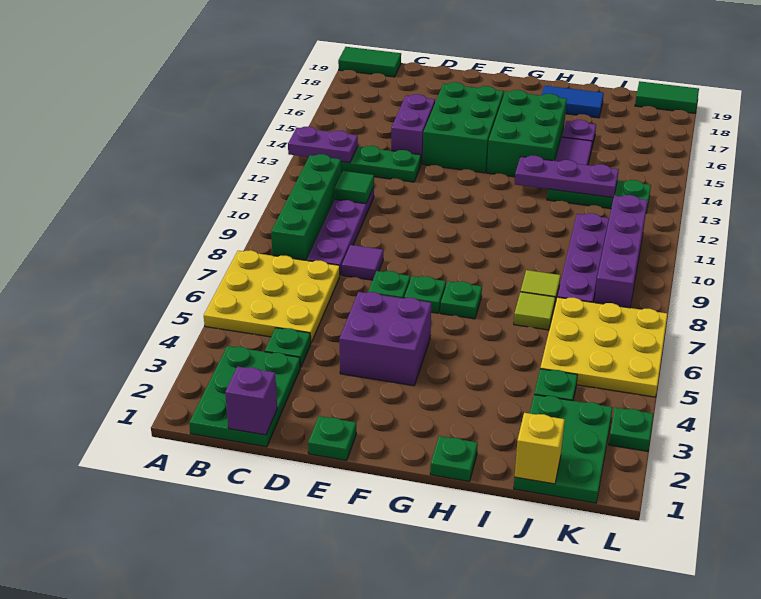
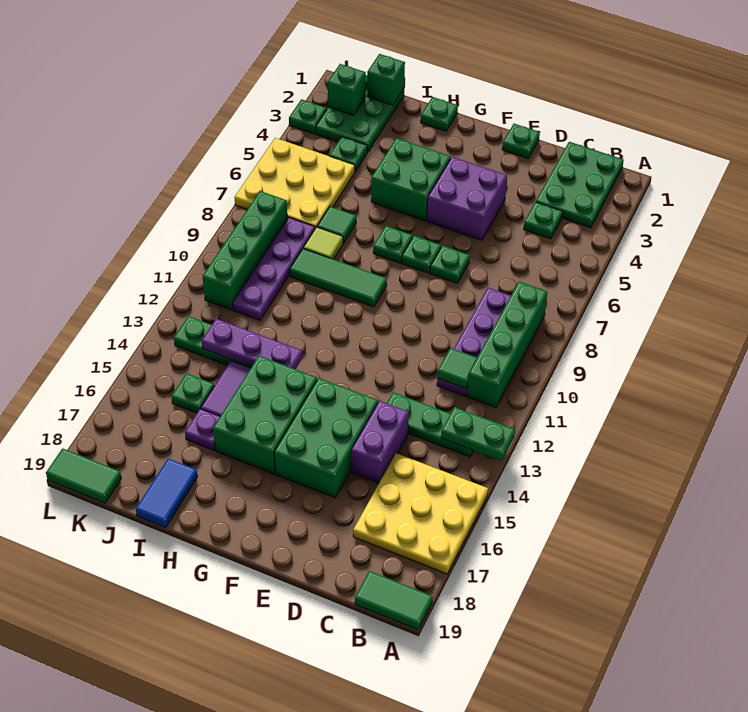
yellow plate A5:C7 level 1 -> yellow plate A15:C17 level 1
purple plate A13:B13 level 2 -> green plate A13:B13 level 2
purple brick C1 level 2 -> none
purple tile D8 level 1 -> none
none -> green brick G4:H5 level 1
none -> green tile G9:I9 level 1
blue tile H18:I18 level 1 -> blue tile I18:I19 level 1
lime tile I7 level 1 -> green tile I7 level 1
yellow brick J1 level 2 -> green brick J1 level 2
none -> green plate J15 level 1
none -> green brick K2 level 2
purple brick K8:K11 level 1 -> green brick K8:K11 level 1

